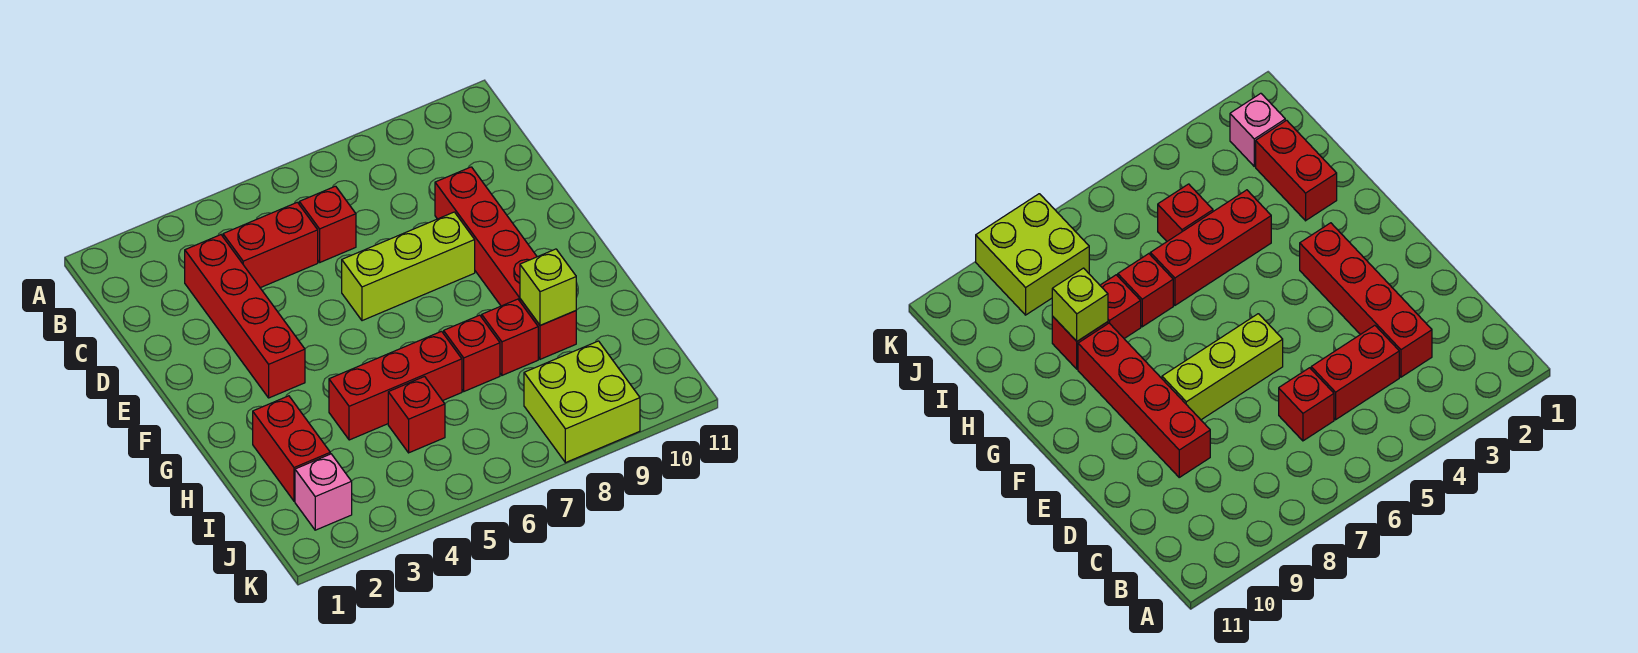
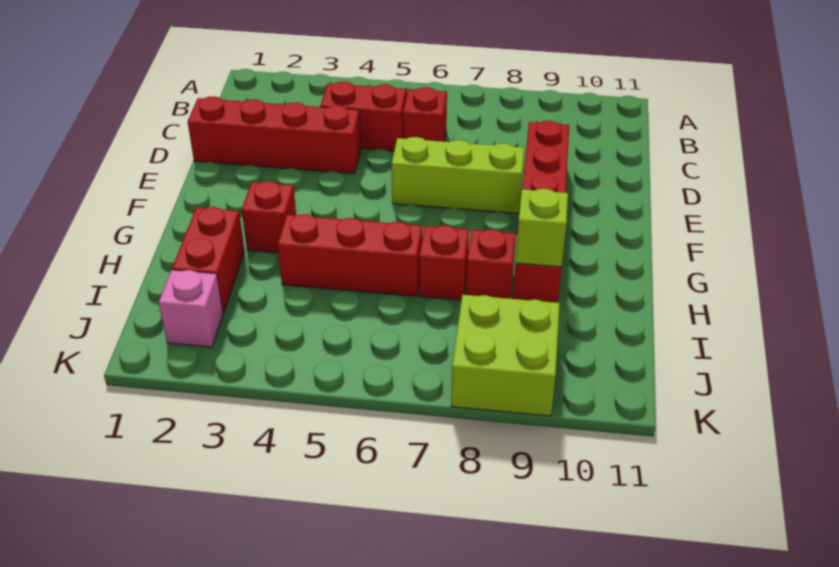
red brick C3:F3 level 1 -> red brick D1:D4 level 1
red brick I5 level 1 -> red brick G3 level 1

